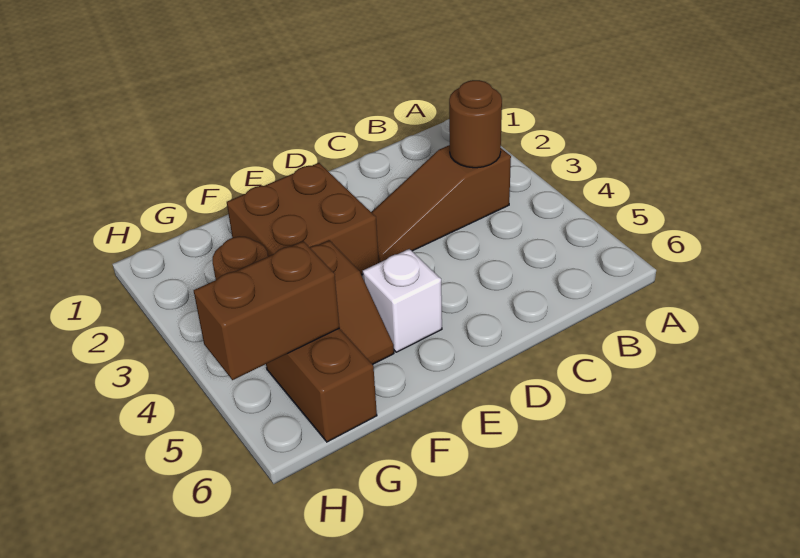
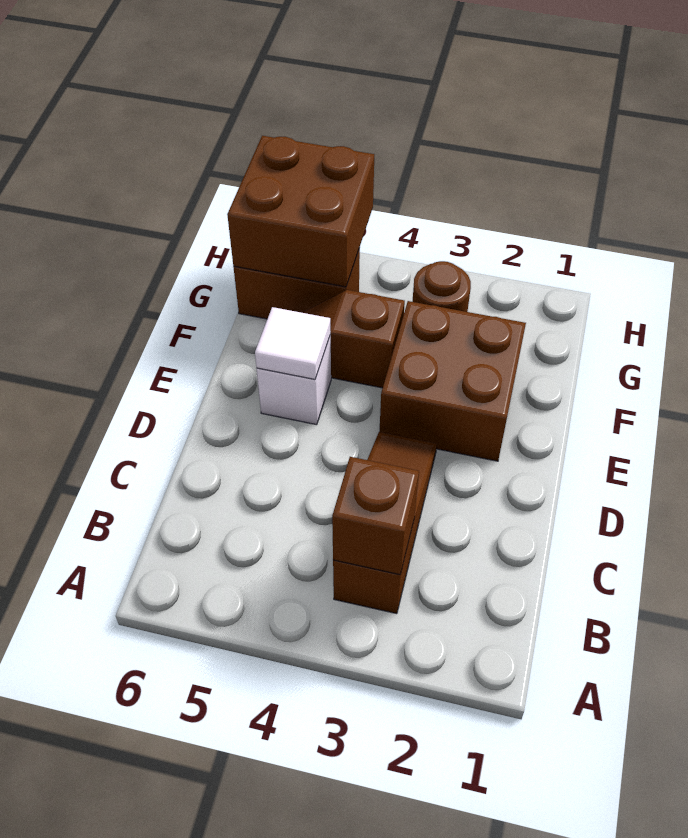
brown round brick B3 level 2 -> brown brick B3 level 2
none -> white tile E5 level 2
brown brick G5:H5 level 2 -> brown brick G5:H6 level 2

